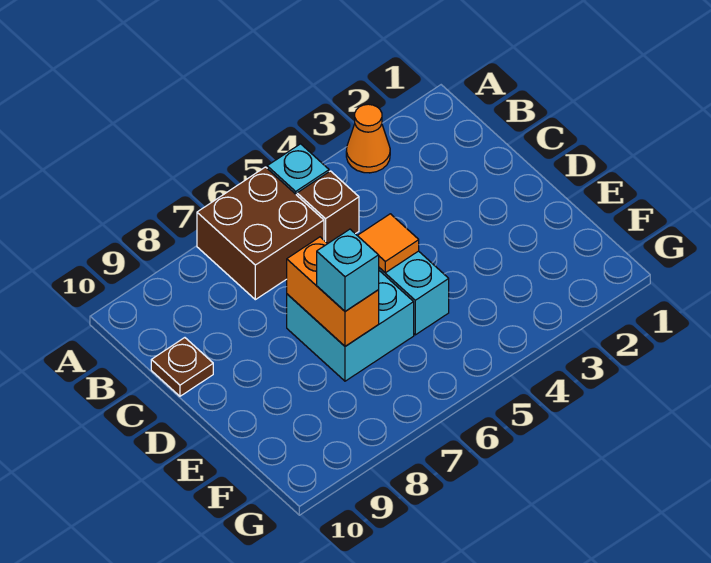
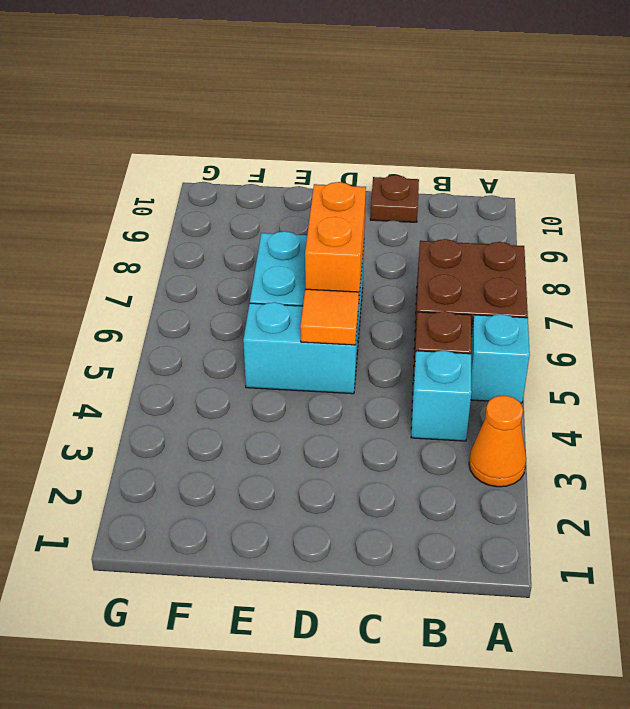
orange brick D7:E7 level 2 -> orange brick D6:D7 level 2
cyan brick E7 level 3 -> cyan brick B4 level 1

